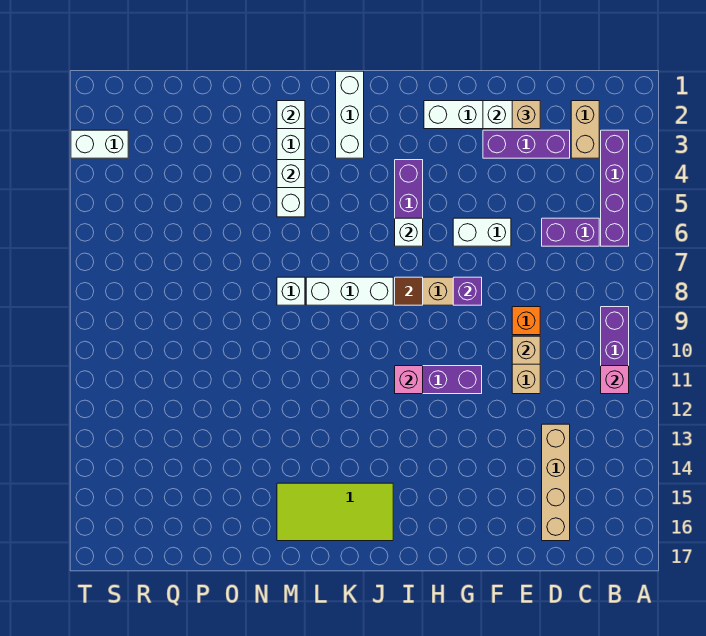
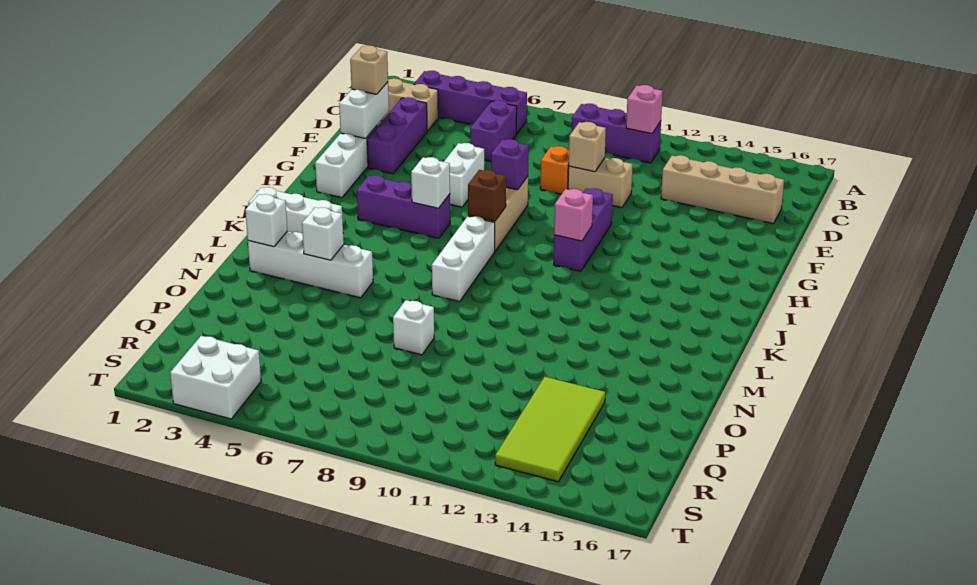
brown tile I8 level 2 -> brown brick I8 level 2
lime tile J15:M16 level 1 -> lime tile P13:S14 level 1
white brick M8 level 1 -> white brick O8 level 1
white brick S3:T3 level 1 -> white brick S3:T4 level 1

